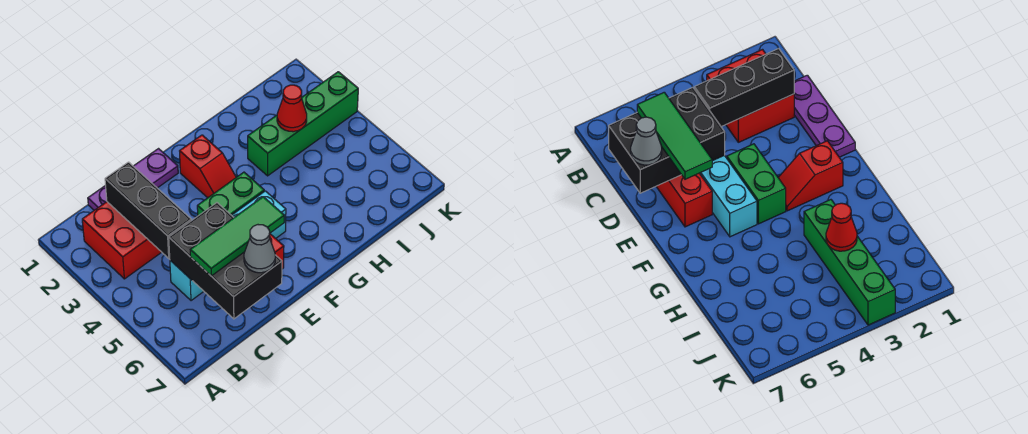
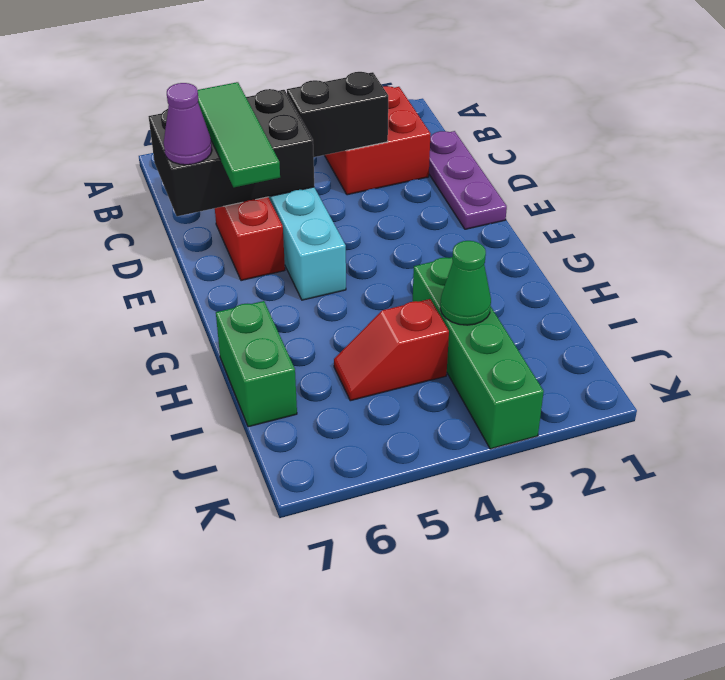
black brick C2:C4 level 2 -> black brick C3:C4 level 2
grey cone D7 level 3 -> purple cone D7 level 3
green brick E4:F4 level 1 -> green brick H7:I7 level 1
red slope F2:F3 level 1 top 2 -> red slope I4:I5 level 1 top 4
red cone I3 level 2 -> green cone I3 level 2

